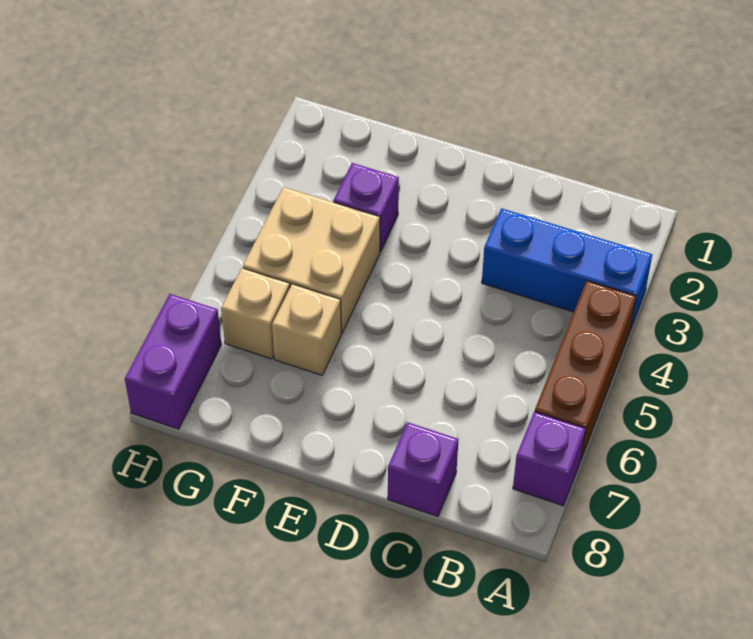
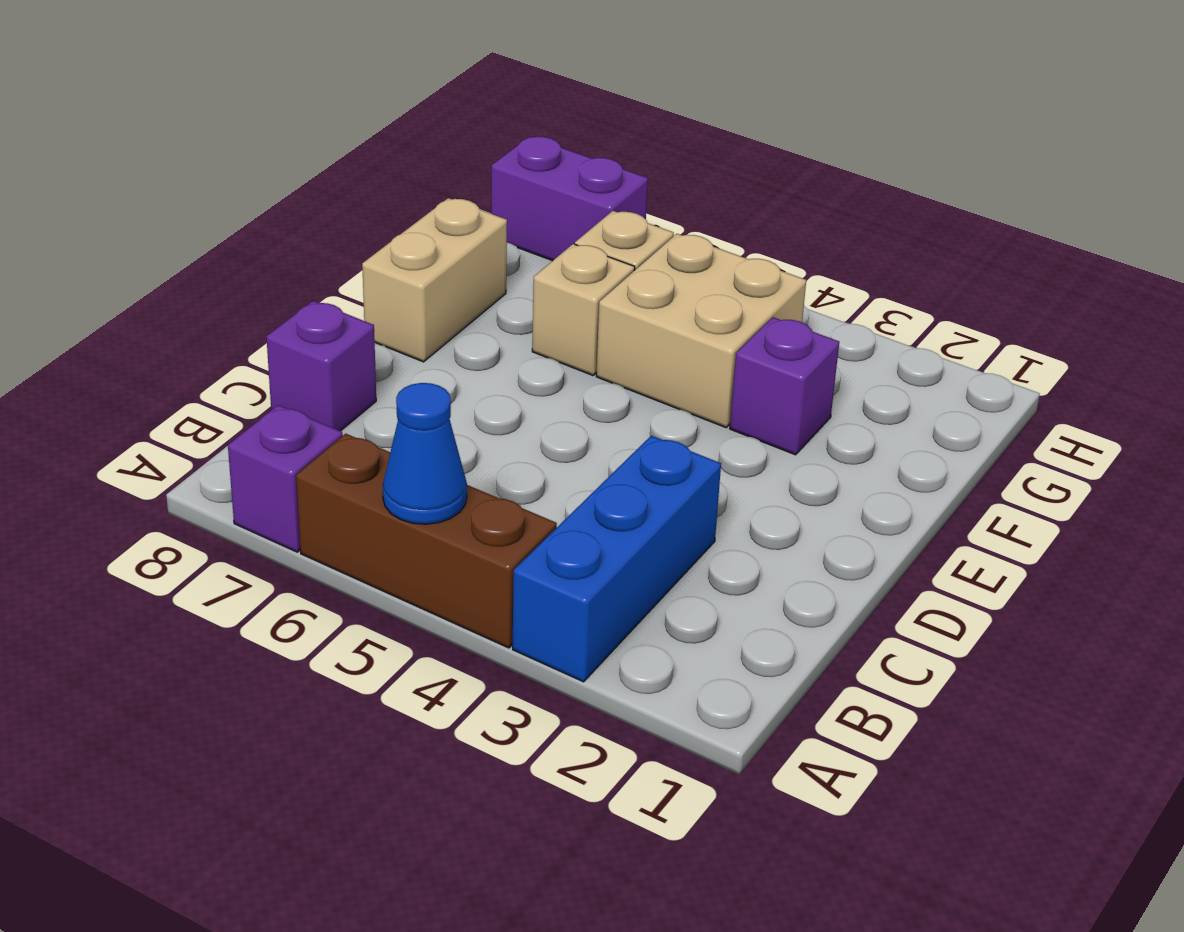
none -> blue cone A5 level 2
none -> tan brick E8:F8 level 1

